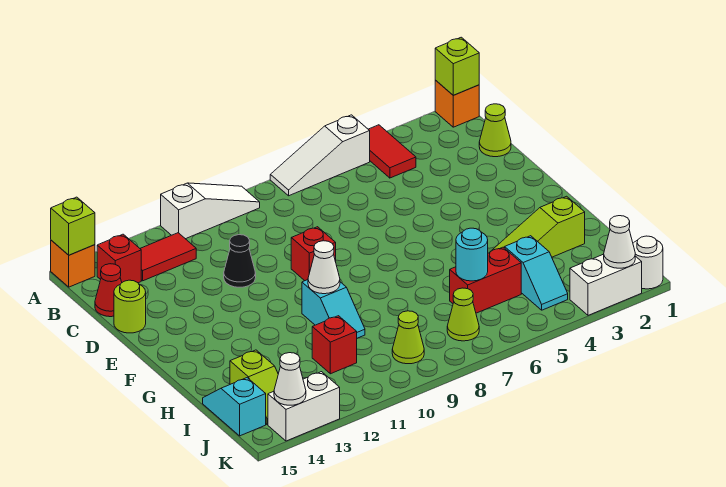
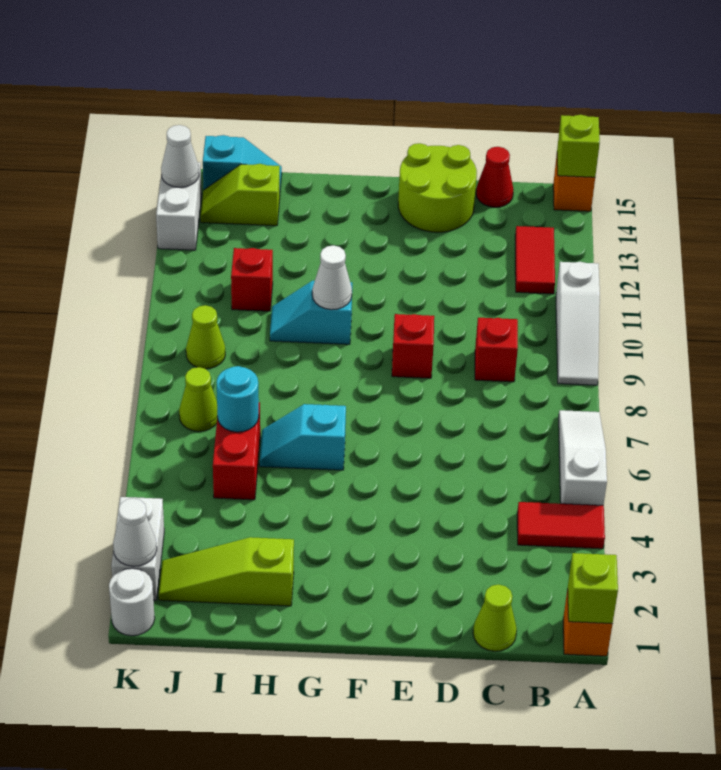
red brick B14 level 1 -> red brick C9 level 1
black cone D11 level 1 -> none
lime round brick D15 level 1 -> lime round brick D14:E15 level 1
lime slope H2:H4 level 1 top 2 -> lime slope H2:J2 level 1 top H
cyan slope I4:J4 level 1 top I -> cyan slope G6:H6 level 1 top G

